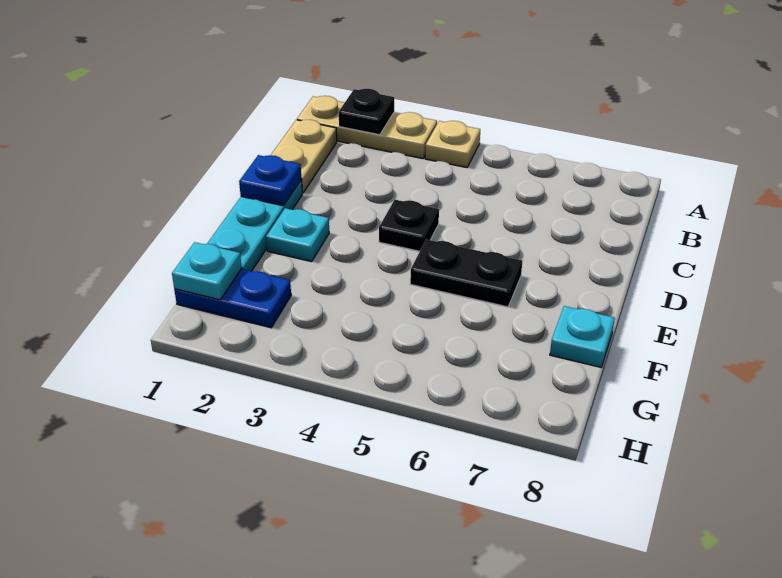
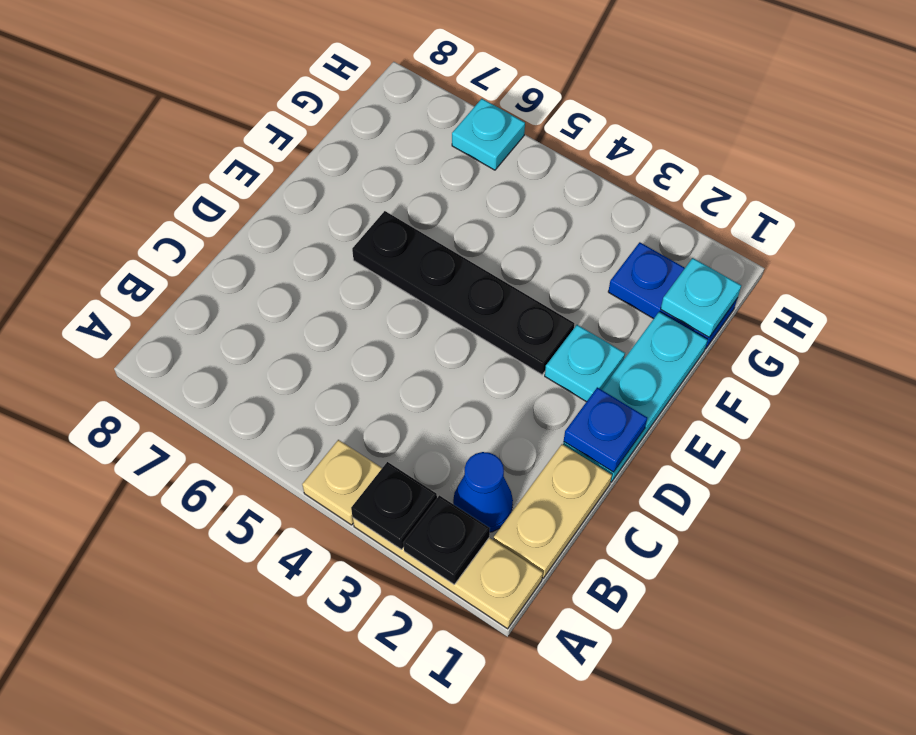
none -> blue cone B2 level 1
black plate D4 level 1 -> black plate A3 level 2
black plate E5:E6 level 1 -> black plate E3:E6 level 1
cyan plate F8 level 1 -> cyan plate H6 level 1

